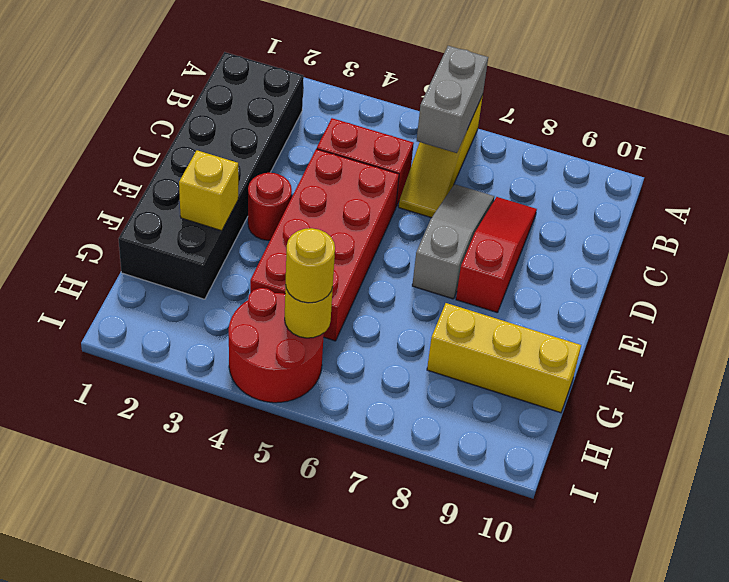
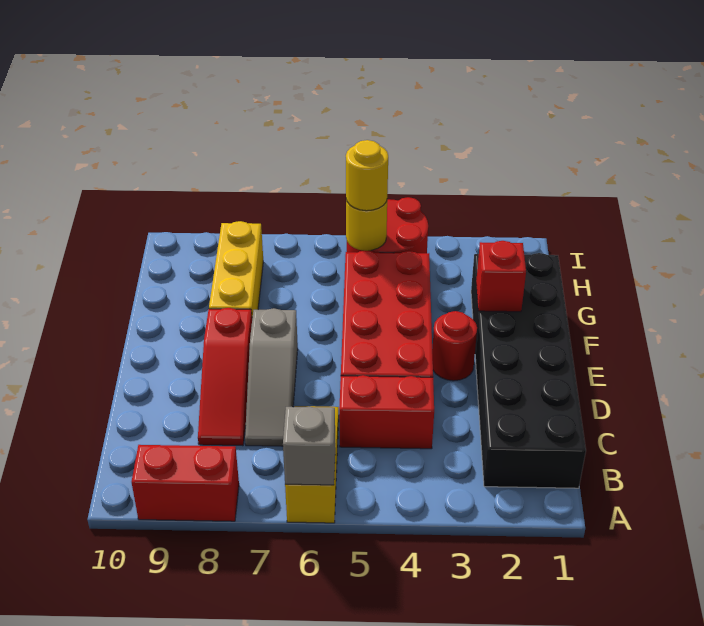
grey brick A6:B6 level 2 -> grey brick A6 level 2
none -> red brick A8:A9 level 1
yellow brick F2 level 2 -> red brick F2 level 2
yellow brick G8:G10 level 1 -> yellow brick F8:H8 level 1

